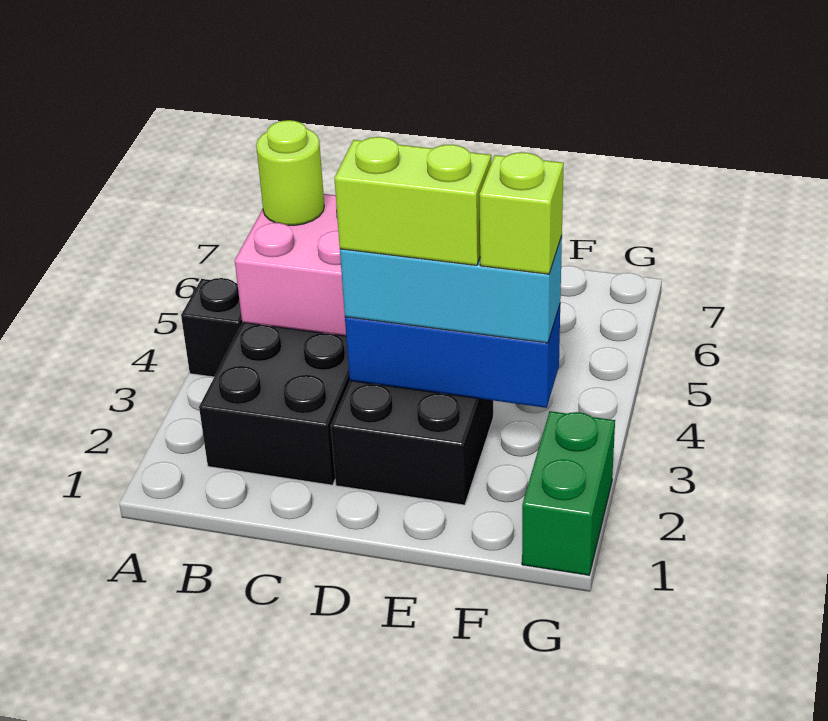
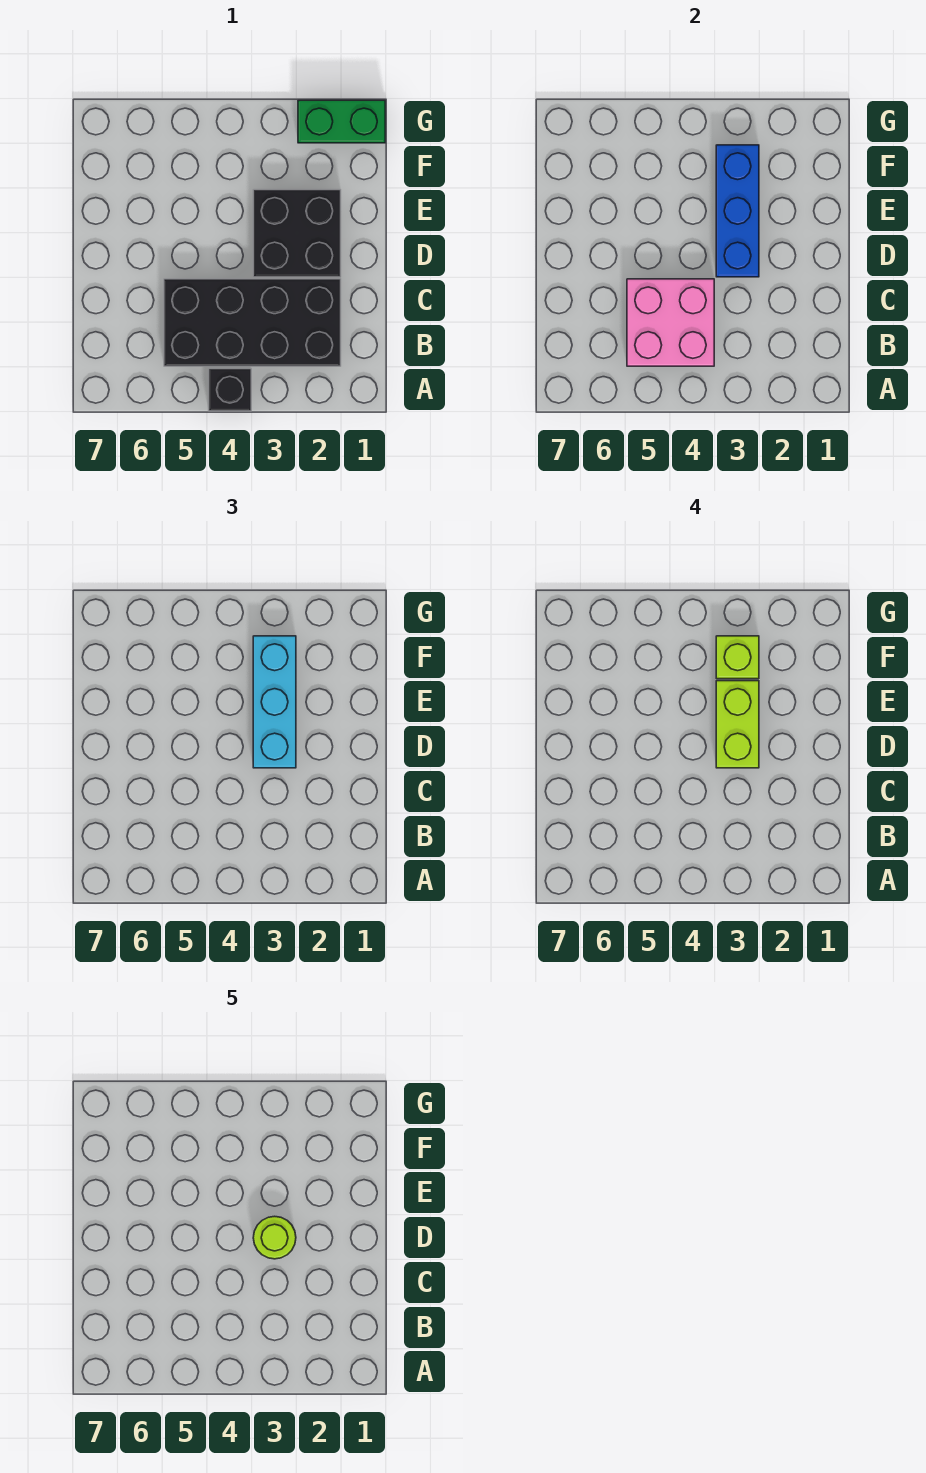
lime round brick B5 level 3 -> lime round brick D3 level 5

